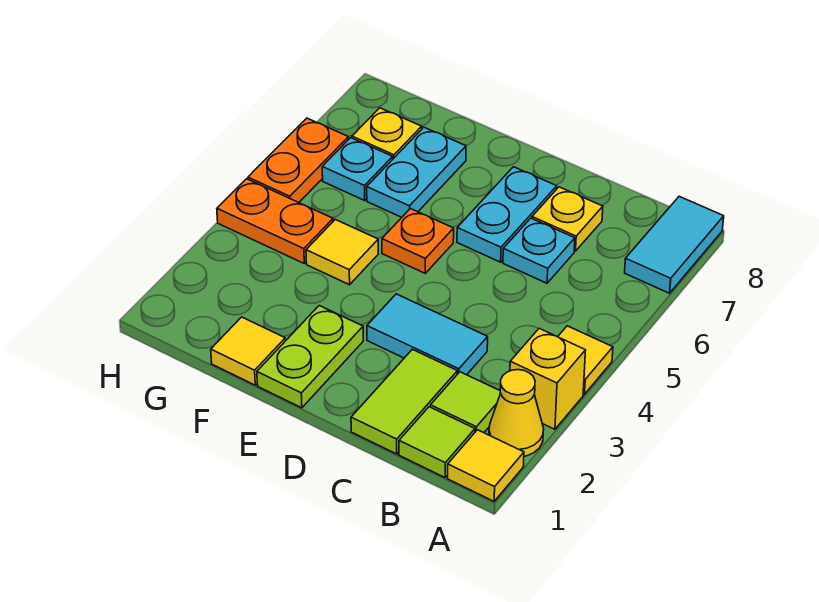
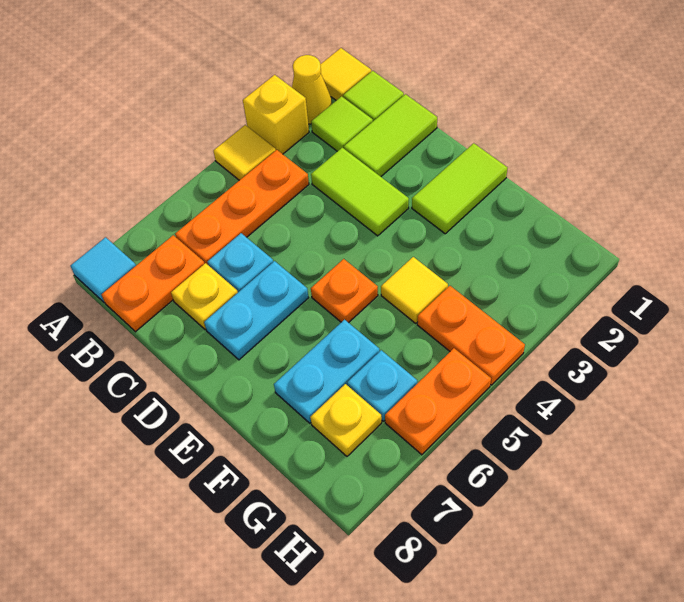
cyan tile A7:A8 level 1 -> cyan tile A8 level 1
none -> orange plate B4:B6 level 1
none -> orange plate B7:B8 level 1
cyan tile C3:D3 level 1 -> lime tile C3:D3 level 1
lime plate E1:E2 level 1 -> lime tile E1:E2 level 1
yellow tile F1 level 1 -> none

